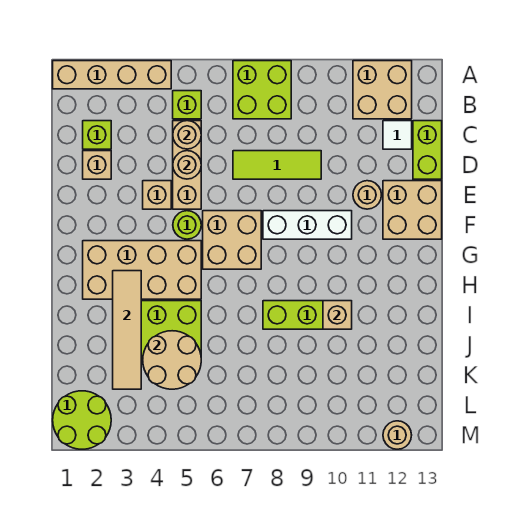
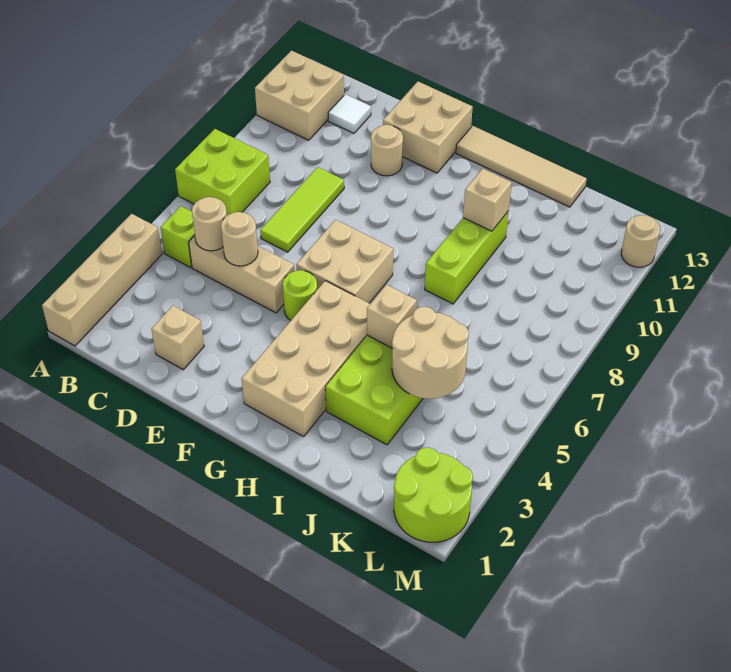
lime brick C2 level 1 -> none
lime brick C13:D13 level 1 -> none
tan brick E4 level 1 -> tan brick I5 level 2
white brick F8:F10 level 1 -> none
tan tile H3:K3 level 2 -> tan tile G13:J13 level 1

